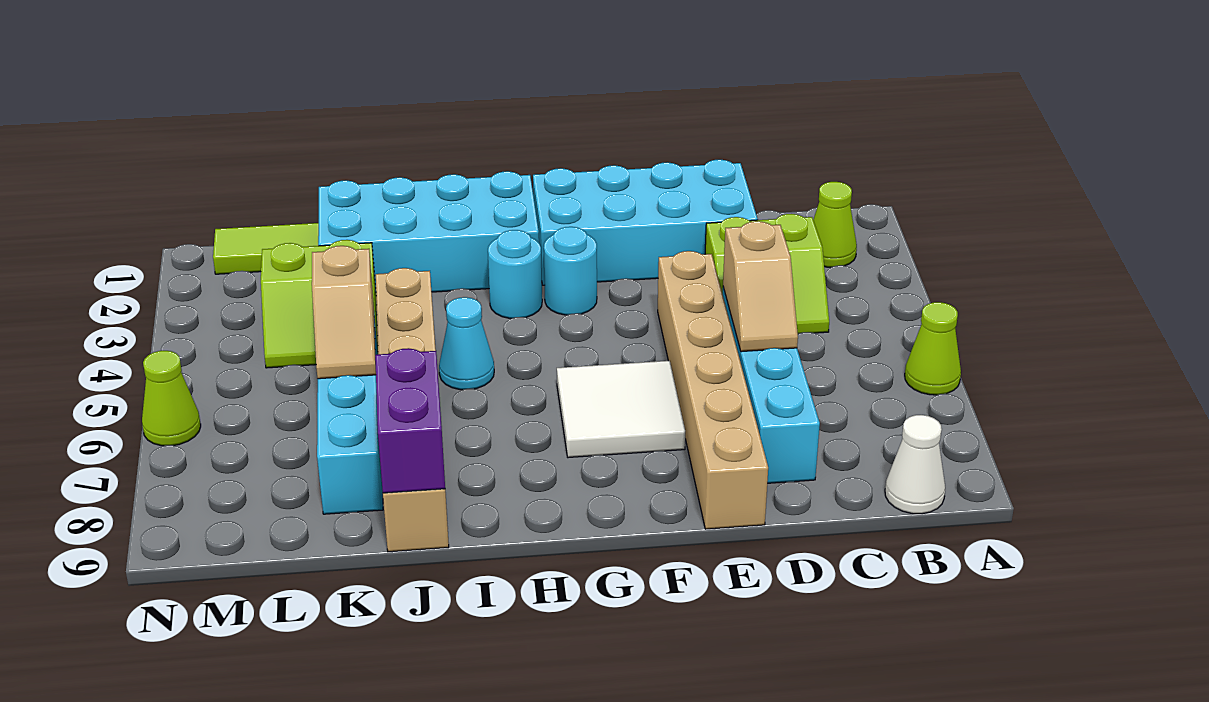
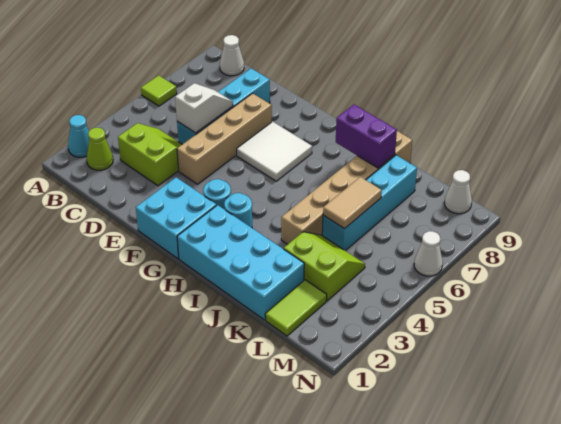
lime cone A6 level 1 -> lime tile A6 level 1
cyan brick D1:G2 level 1 -> cyan brick F1:G2 level 1
tan slope D5:D6 level 2 top 5 -> white slope D5:D6 level 2 top 5
tan brick E4:E9 level 1 -> tan brick E4:E7 level 1
cyan cone I5 level 1 -> cyan cone A2 level 1
purple brick J8:J9 level 2 -> purple brick I8:J8 level 2
tan slope K5:K6 level 2 top 5 -> tan tile K5:K6 level 2
lime tile L1:M1 level 1 -> lime tile L1:L2 level 1
none -> white cone M9 level 1
lime cone N6 level 1 -> white cone N6 level 1

